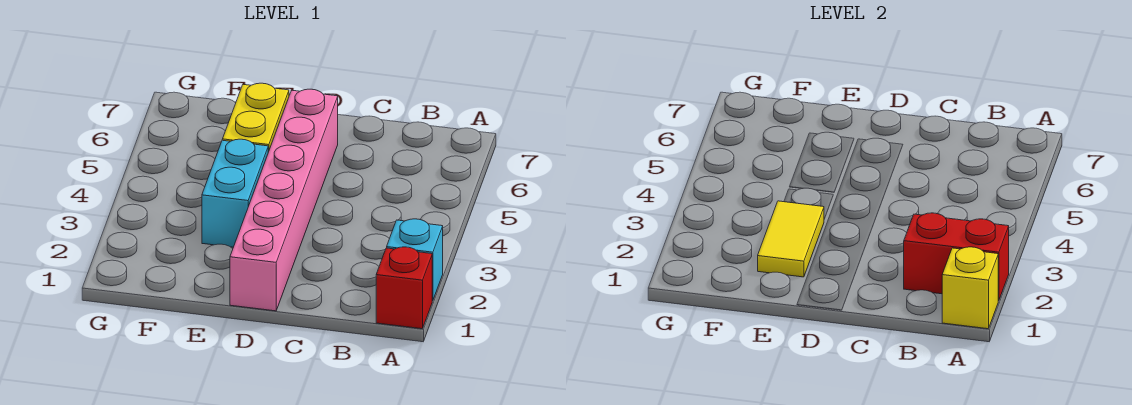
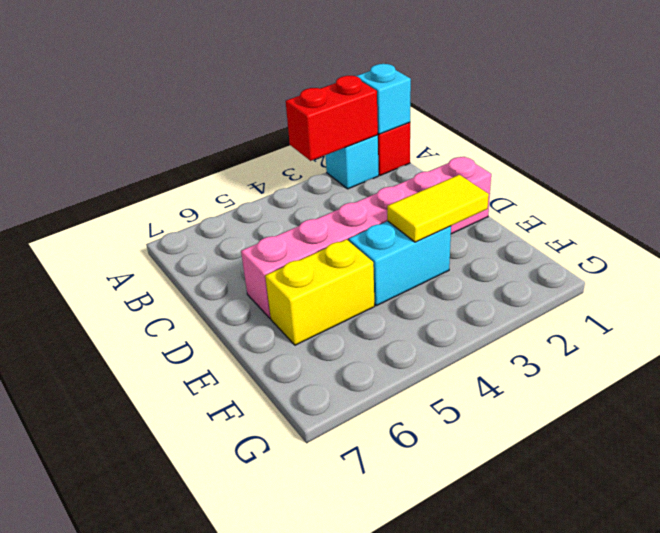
yellow brick A1 level 2 -> cyan brick A1 level 2
red brick A2:B2 level 2 -> red brick A2:A3 level 2

